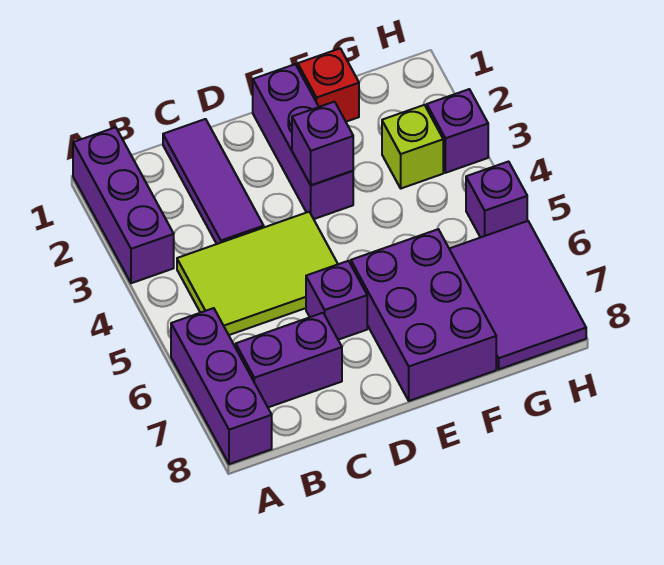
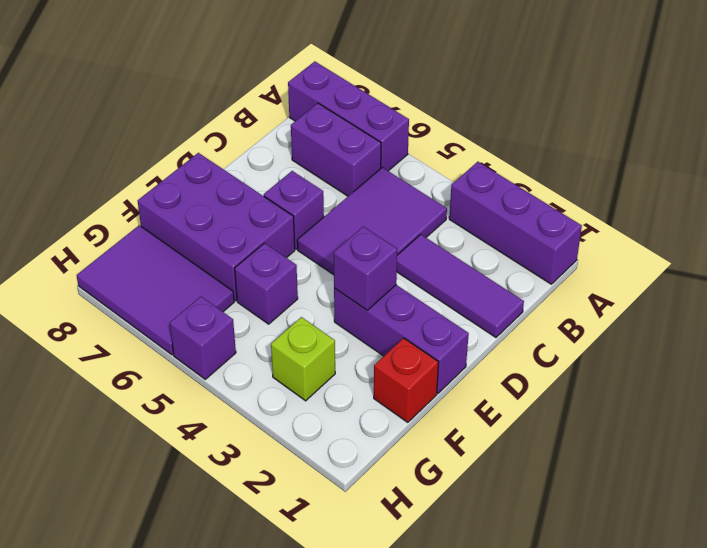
lime tile B4:D5 level 1 -> purple tile B4:D5 level 1
purple brick B7:C7 level 1 -> purple brick B6:B7 level 1
purple brick H3 level 1 -> purple brick F5 level 1

